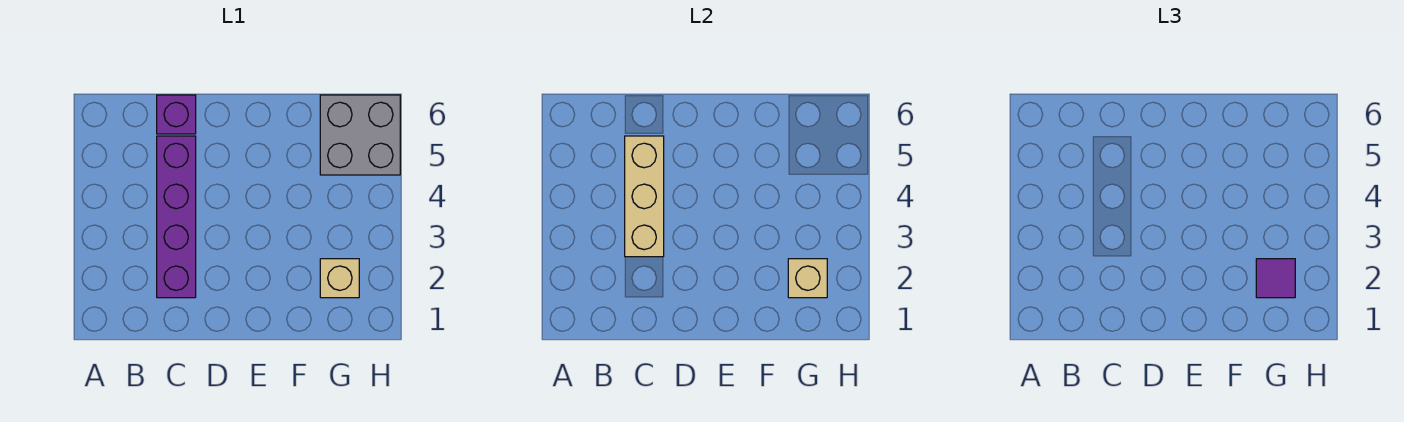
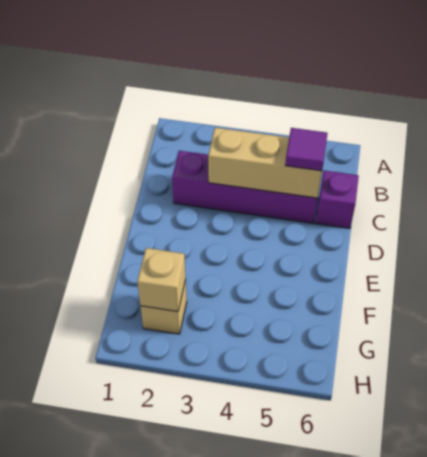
purple tile G2 level 3 -> purple tile C5 level 3
grey brick G5:H6 level 1 -> none

